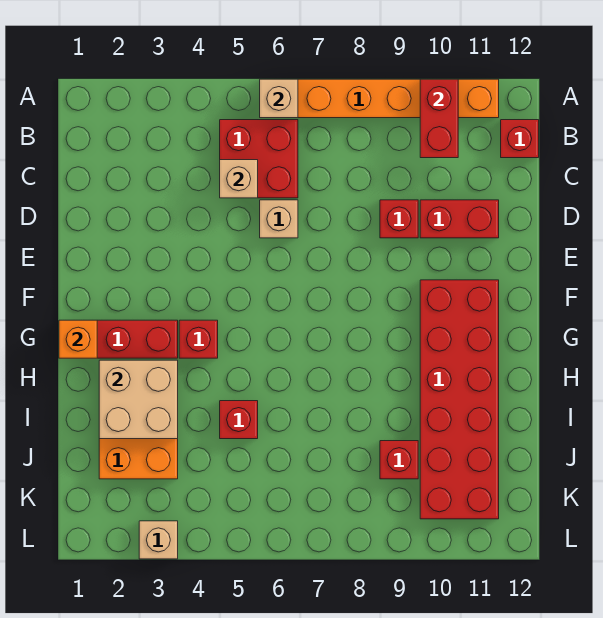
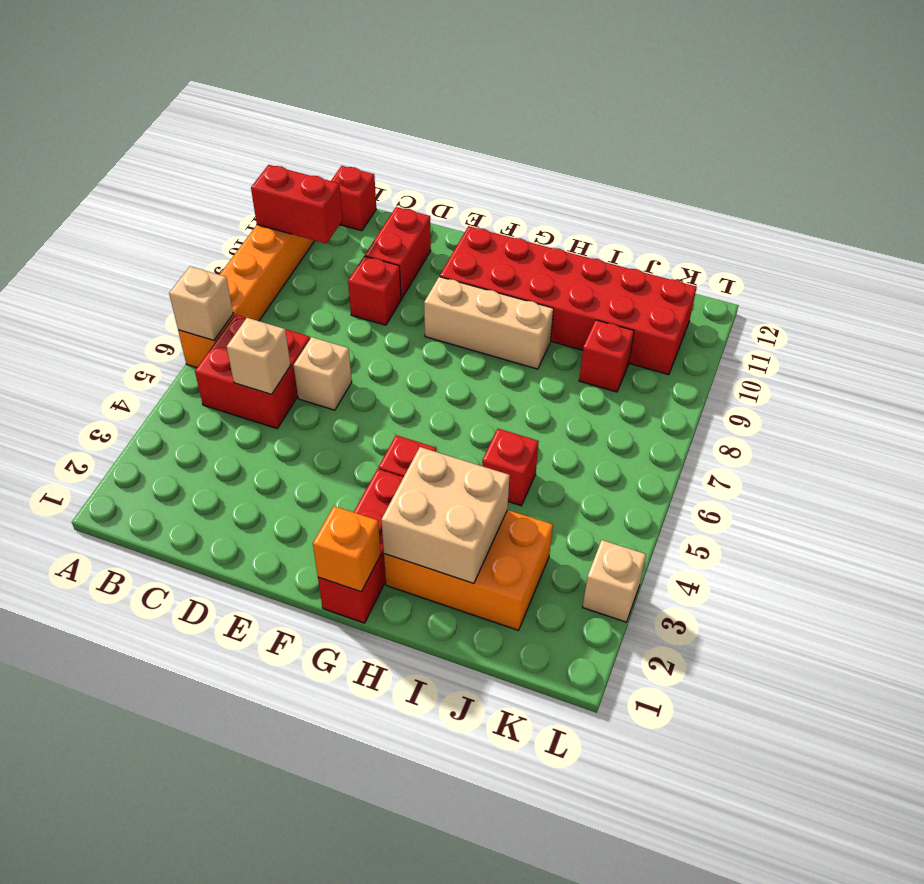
none -> tan brick F9:H9 level 1

